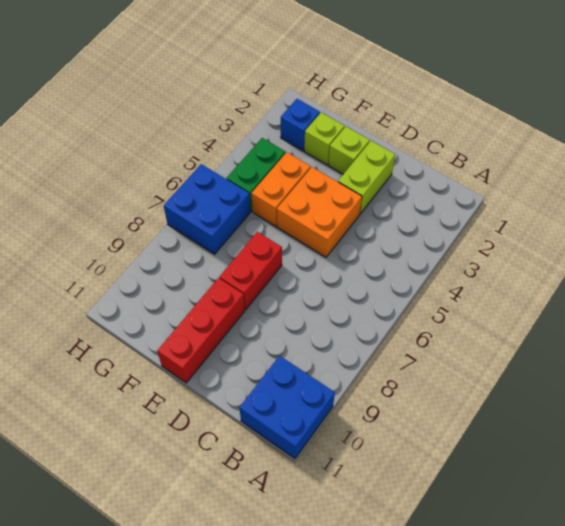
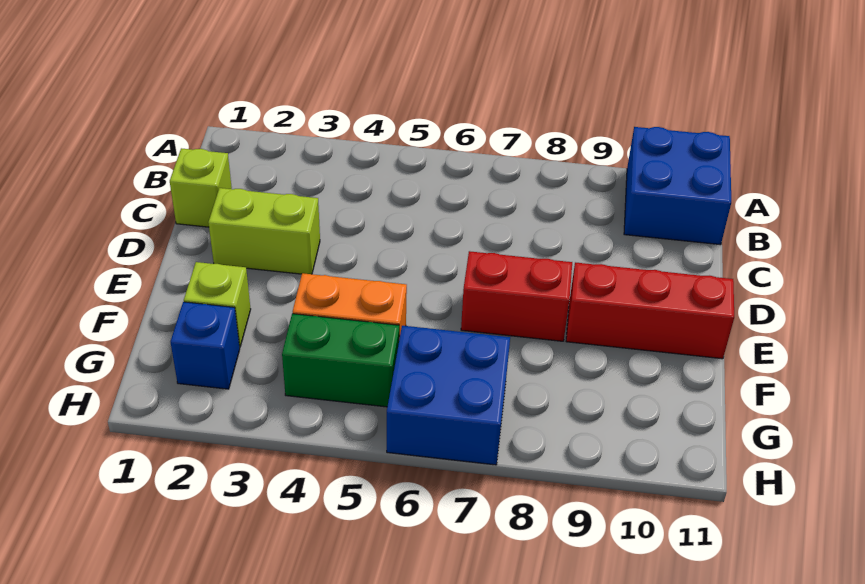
orange brick D4:E5 level 1 -> none
lime brick E2 level 1 -> lime brick C1 level 1

